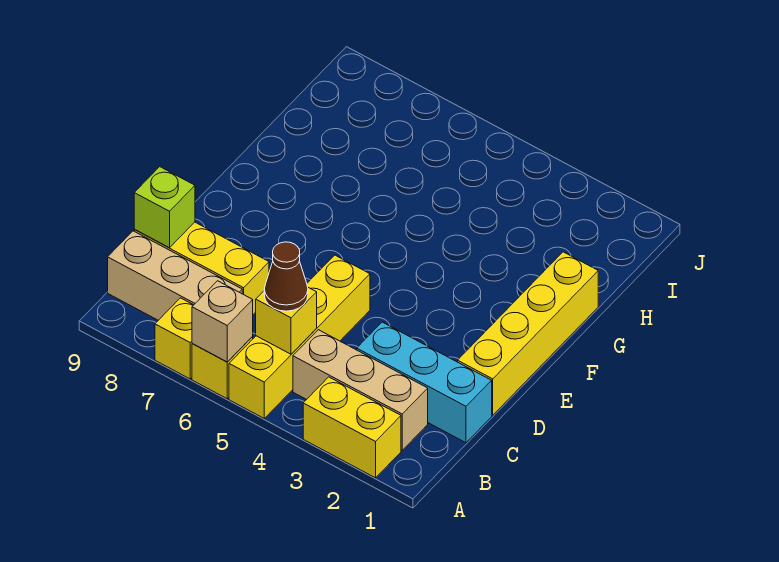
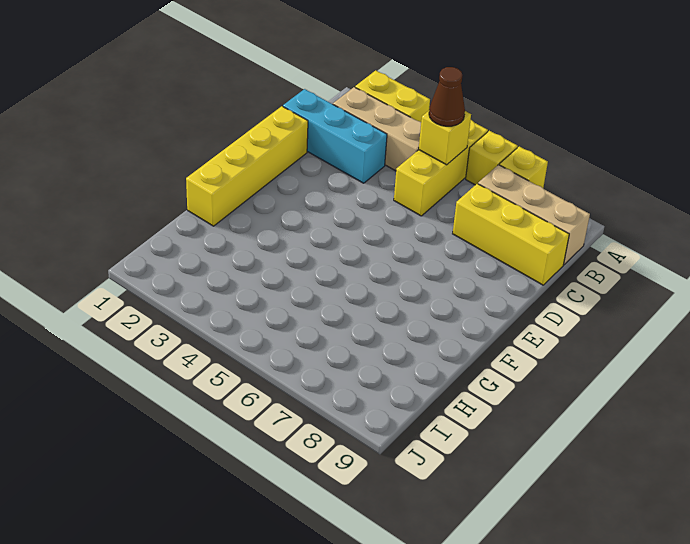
yellow brick A5:D5 level 1 -> yellow brick A5:C5 level 1
tan brick A6 level 2 -> none
lime brick C9 level 2 -> none

